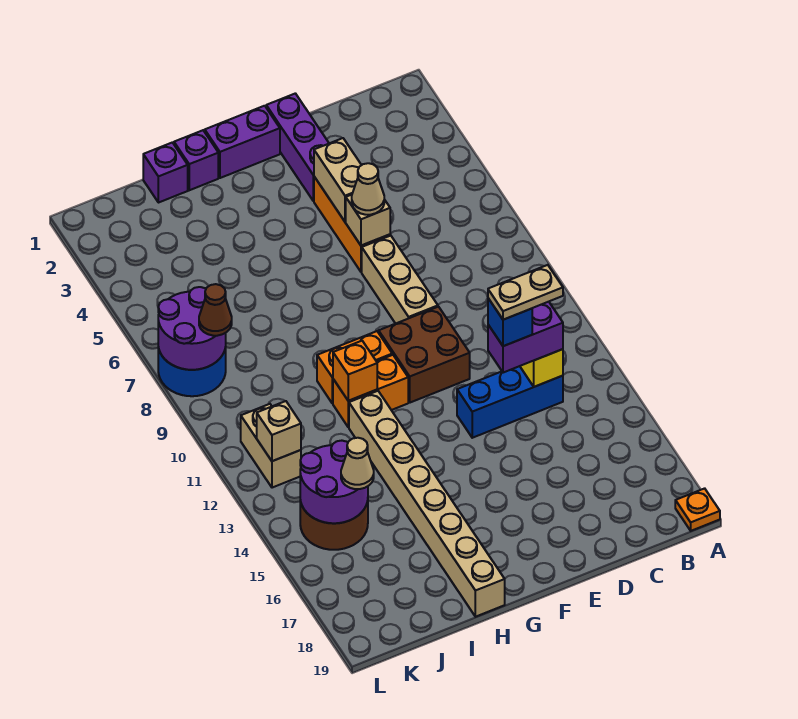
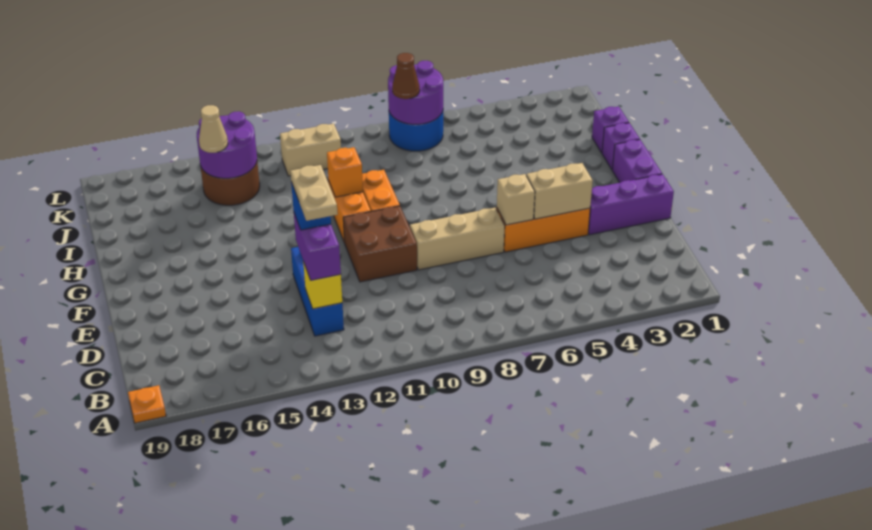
tan cone E6 level 3 -> none
tan brick H12:H19 level 1 -> none
tan brick K12 level 2 -> none

